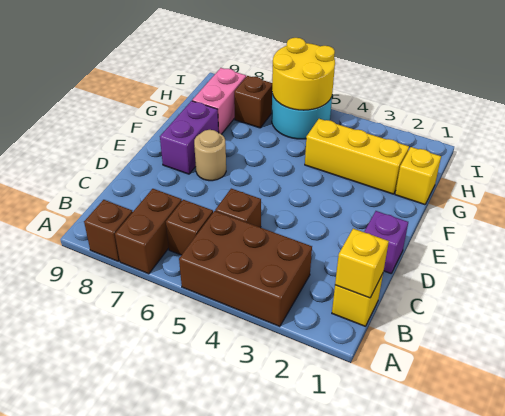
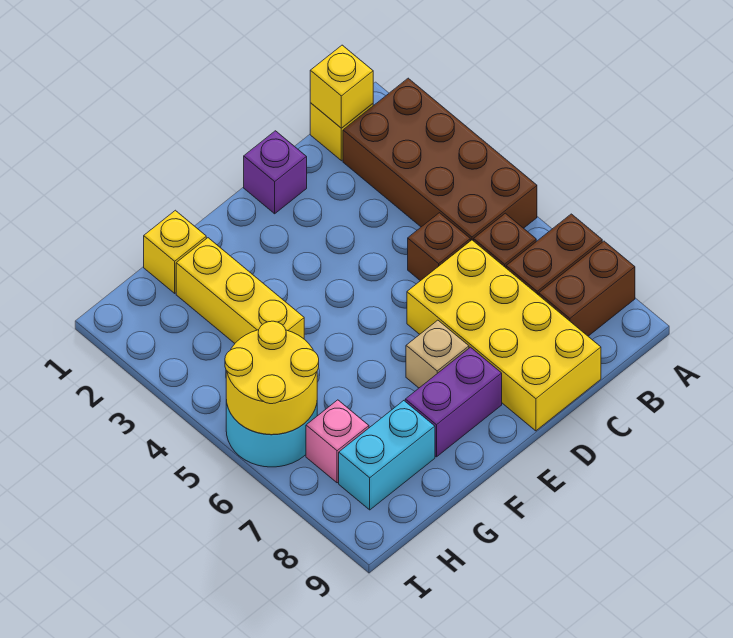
brown brick A3:B5 level 1 -> brown brick A2:B5 level 1
brown brick A8 level 1 -> brown brick A8:B8 level 1
none -> yellow brick C6:D9 level 1
tan round brick E7 level 1 -> tan brick E7 level 1
pink brick G8:H8 level 1 -> cyan brick G8:H8 level 1
brown brick H7 level 1 -> pink brick H7 level 1

